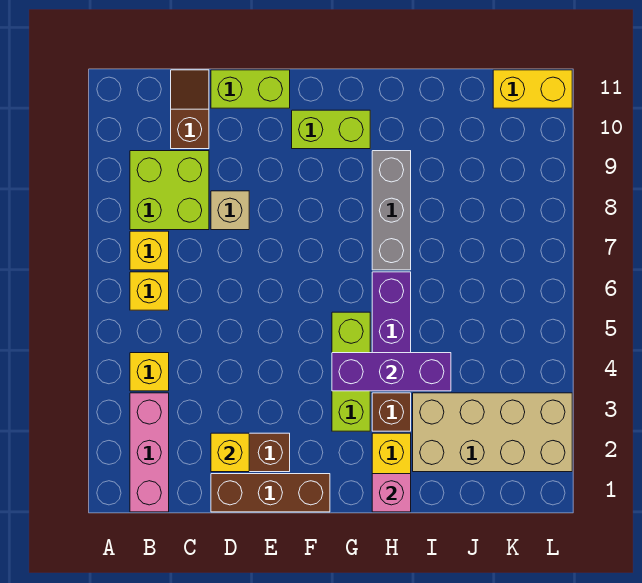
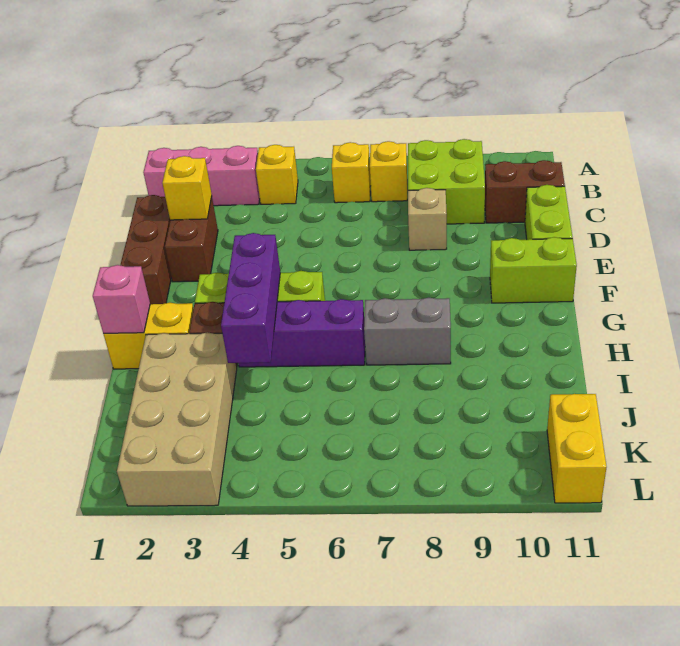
brown slope C10:C11 level 1 top 10 -> brown brick C10:C11 level 1
lime brick F10:G10 level 1 -> lime brick F10:F11 level 1
grey brick H7:H9 level 1 -> grey brick H7:H8 level 1

